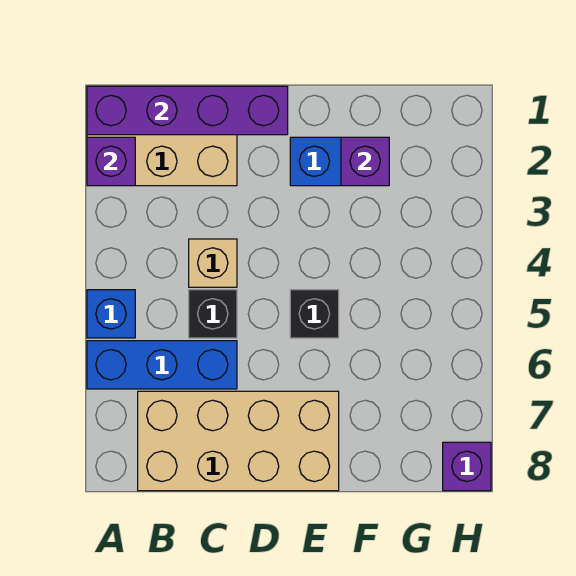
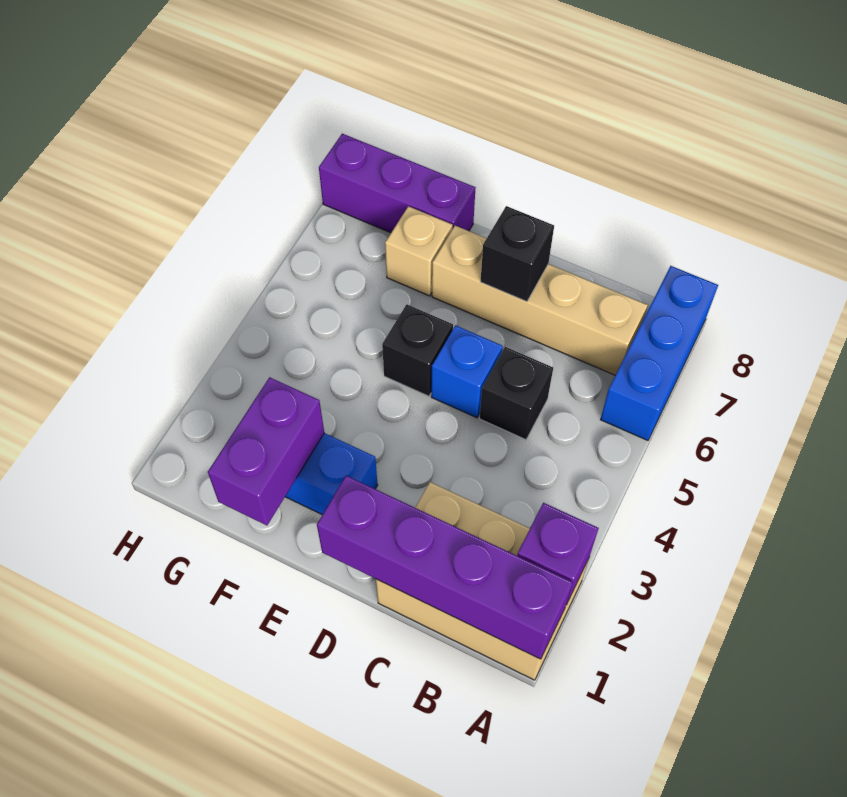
blue brick A5 level 1 -> blue brick D5 level 1
blue brick A6:C6 level 1 -> blue brick A6:A8 level 1
tan brick B7:E8 level 1 -> tan brick B7:E7 level 1
tan brick C4 level 1 -> tan brick F7 level 1
none -> black brick D7 level 2
purple brick F2 level 2 -> purple brick F1:F2 level 2
purple brick H8 level 1 -> purple brick F8:H8 level 1

